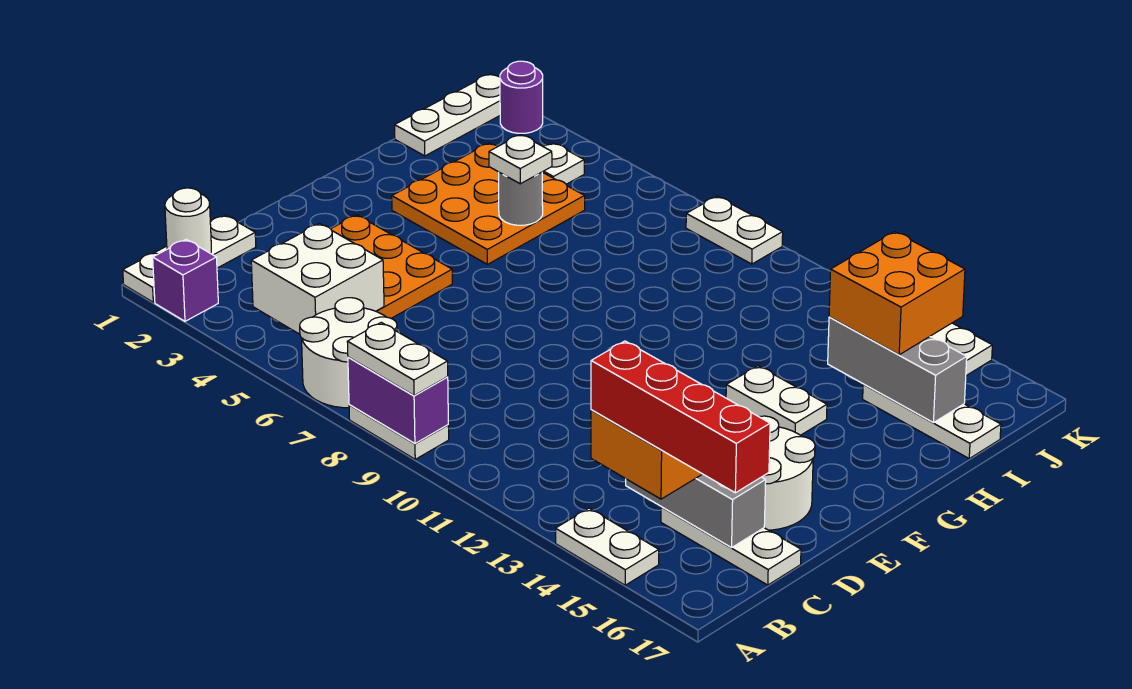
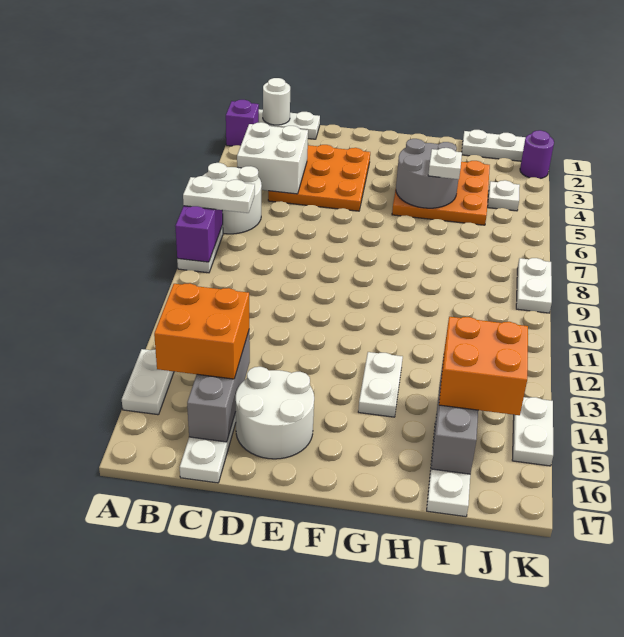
white plate A8:A9 level 3 -> white plate A8:B8 level 3
red brick B14:B17 level 4 -> none
grey round brick H5 level 2 -> grey round brick G4:H5 level 2

